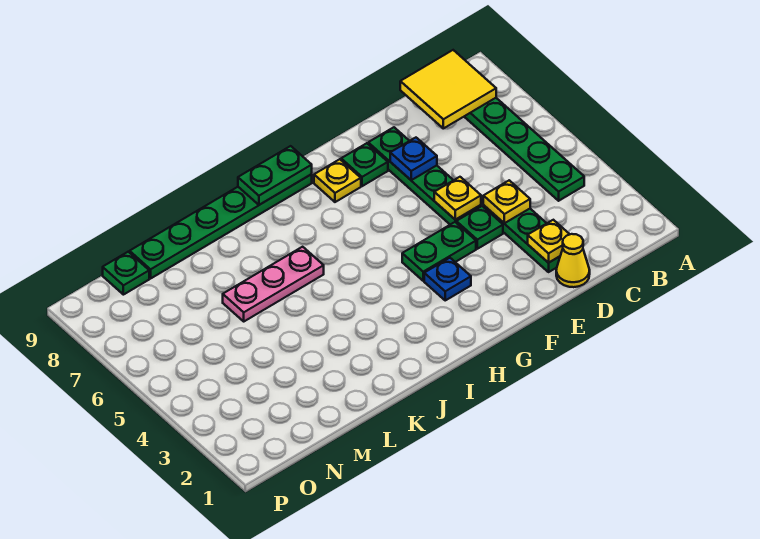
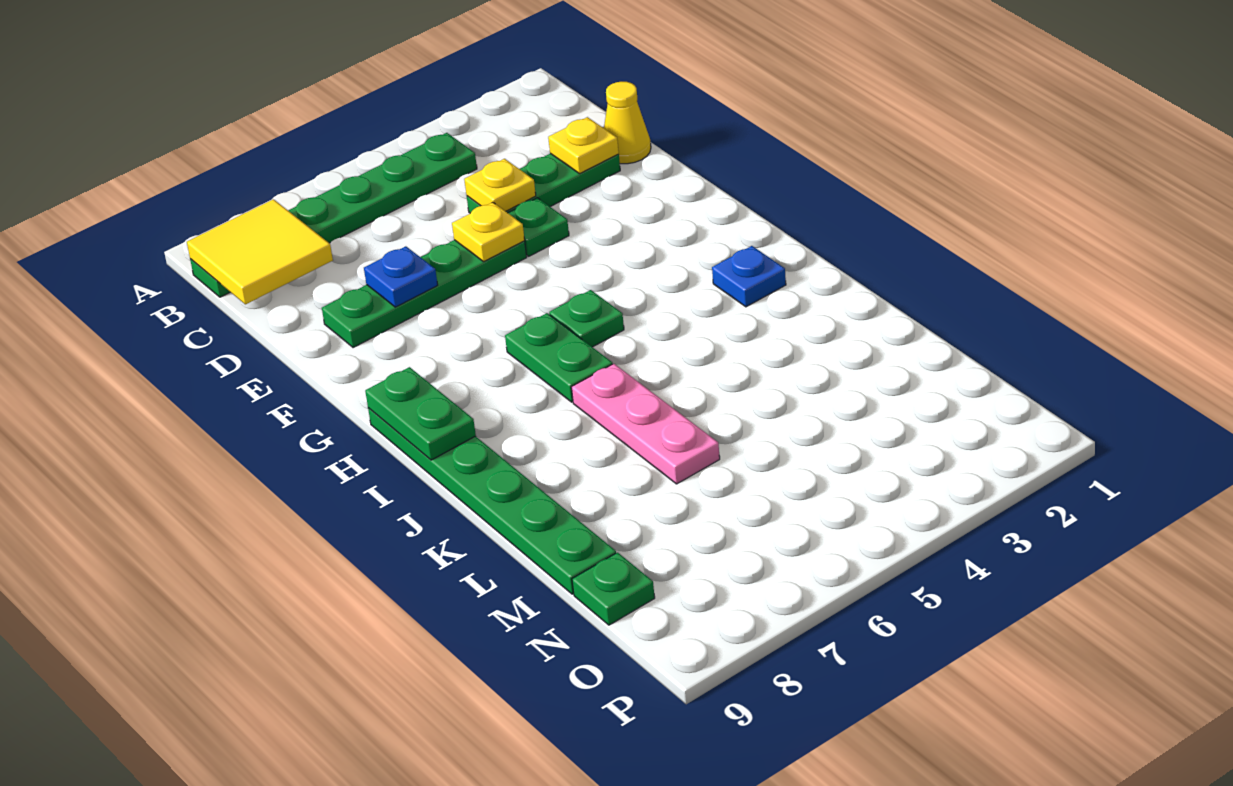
green plate F4:G4 level 1 -> green plate H6:I6 level 1
green plate F8 level 1 -> green plate H5 level 1
blue plate G3 level 1 -> blue plate I2 level 1
yellow plate G8 level 1 -> none

